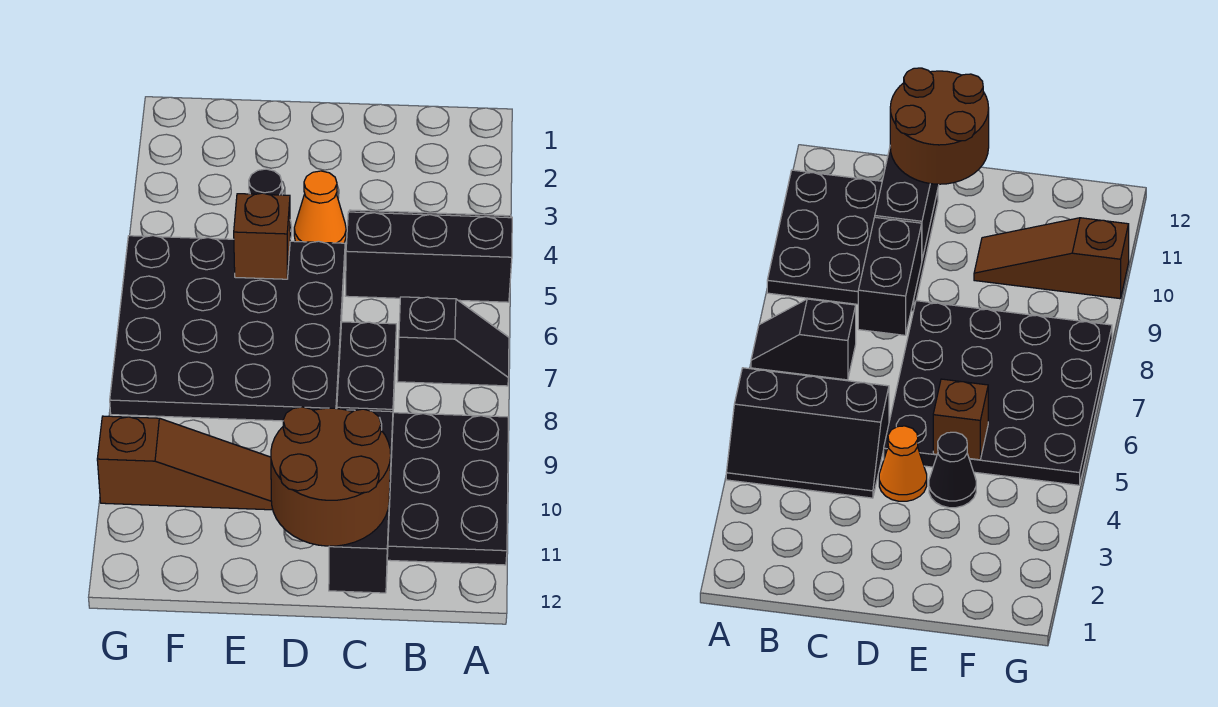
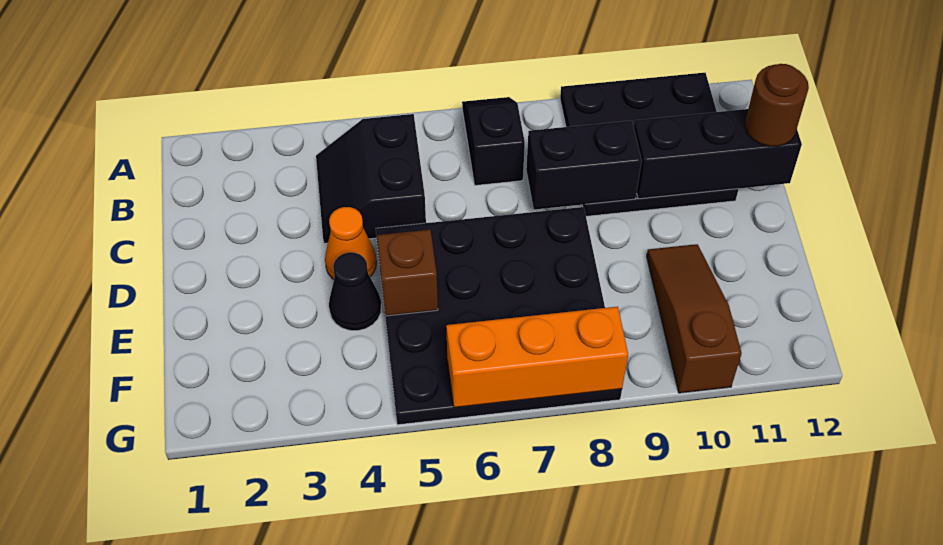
black slope A4:C5 level 1 top 5 -> black slope B4:C5 level 1 top 5
brown round brick C11:D12 level 3 -> brown round brick C12 level 3
none -> orange brick G6:G8 level 2

